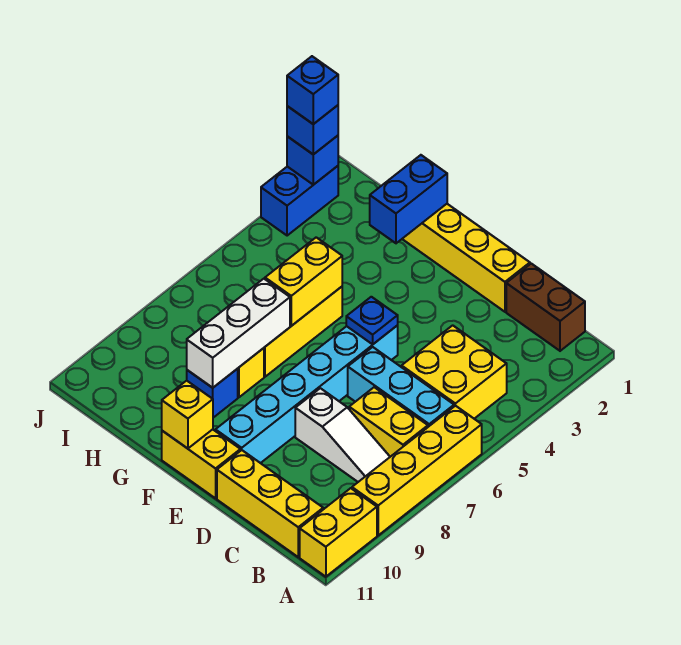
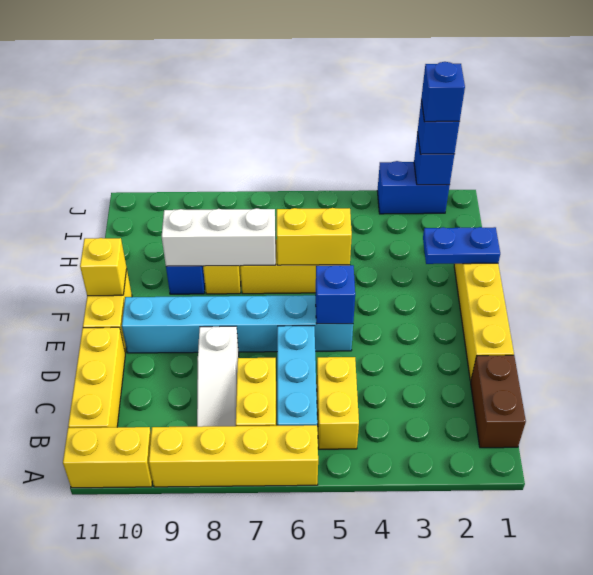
yellow brick B4:C5 level 1 -> yellow brick B5:C5 level 1
blue plate E5 level 2 -> blue brick E5 level 2
blue brick G1:G2 level 2 -> blue plate G1:G2 level 2

